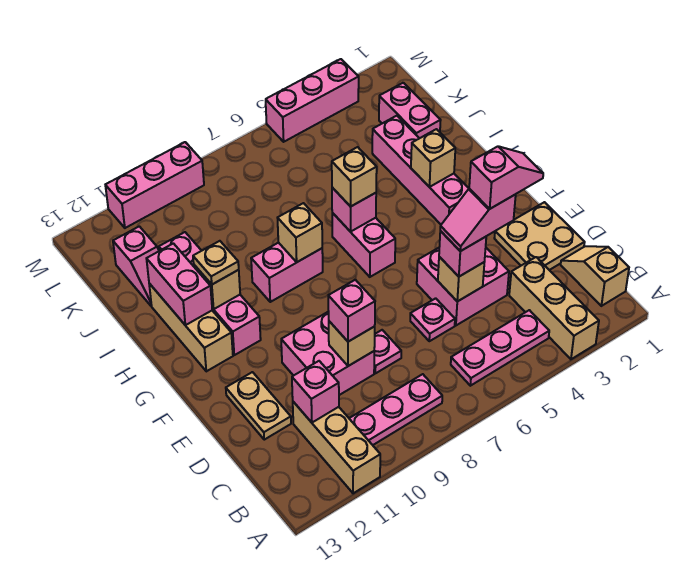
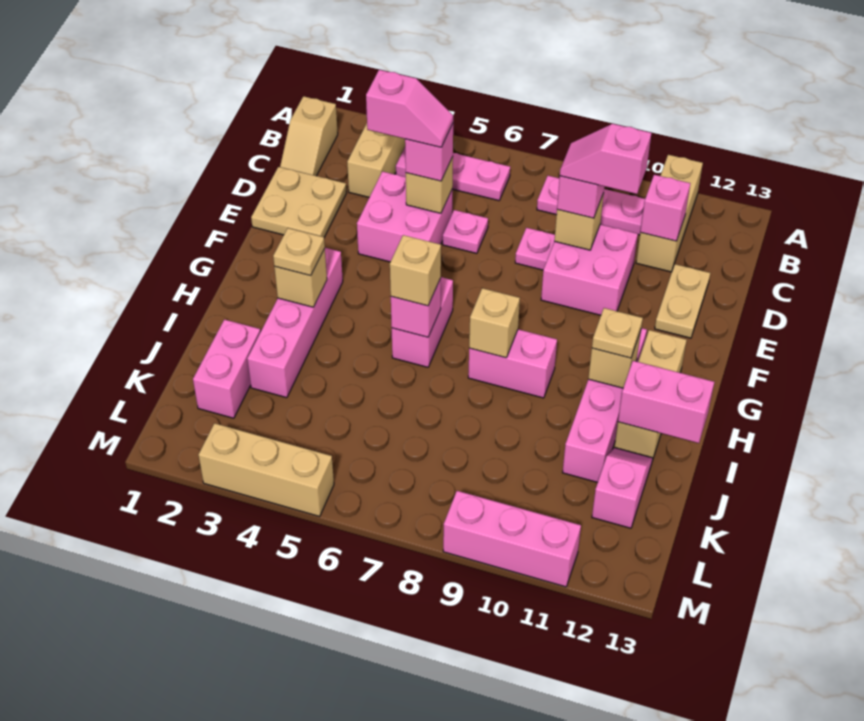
pink slope D3:D4 level 5 top 4 -> pink slope D9:D10 level 4 top 10
none -> tan plate H3 level 3
pink brick H12:I12 level 2 -> pink brick I12:I13 level 2
pink brick M3:M5 level 1 -> tan brick M3:M5 level 1

